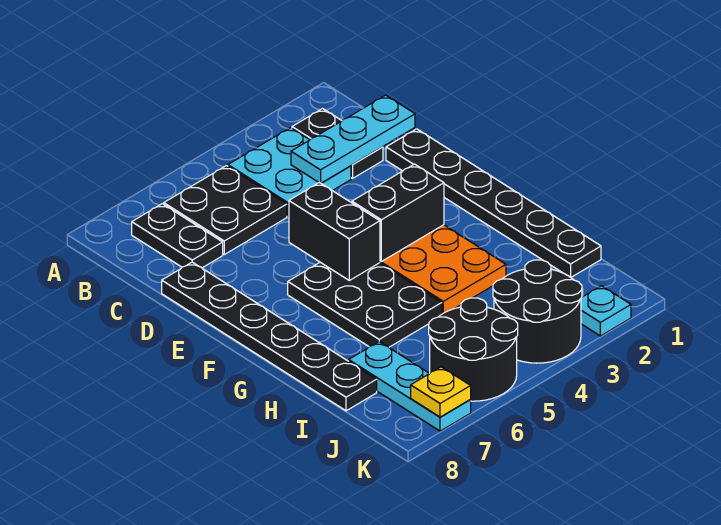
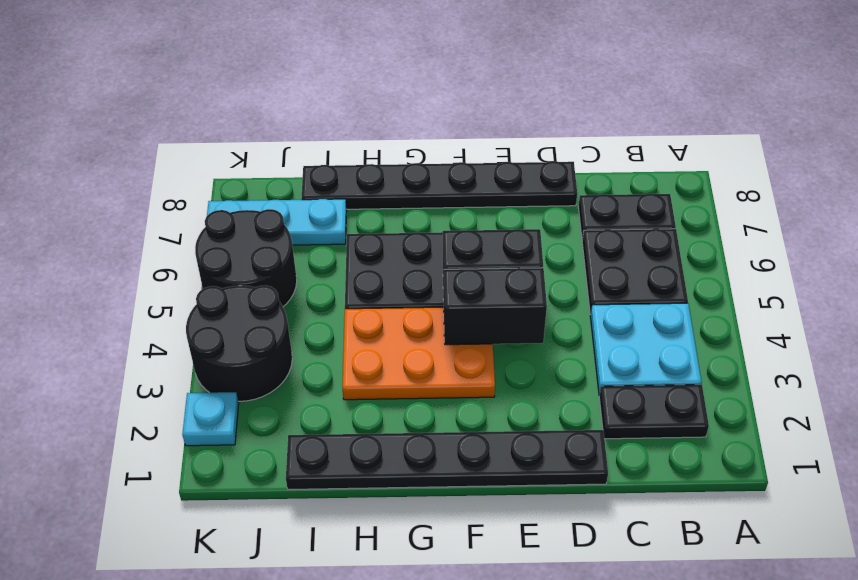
cyan plate C1:C3 level 2 -> none
black brick F3:F4 level 2 -> black brick E4:F4 level 2
yellow plate K7 level 2 -> none

